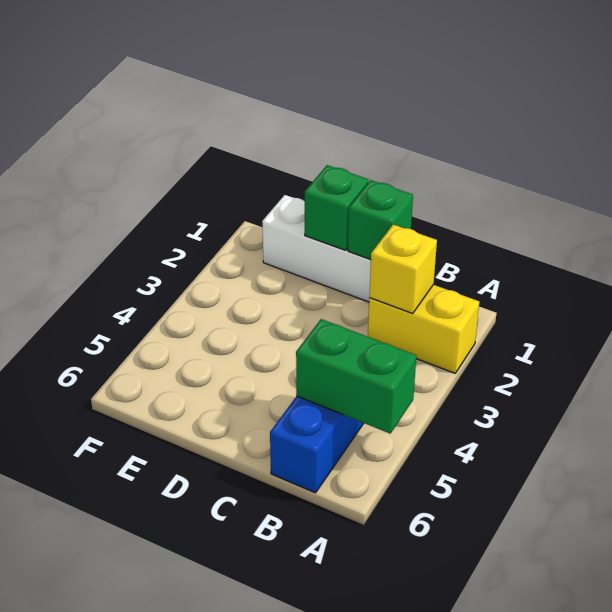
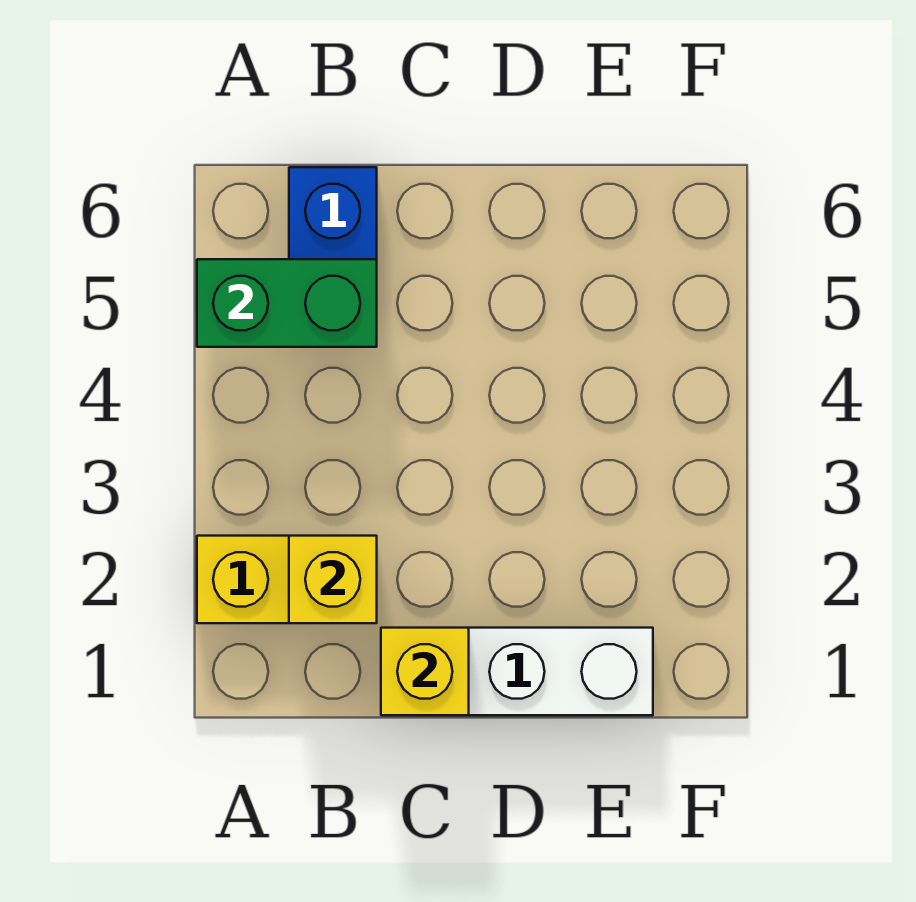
green brick C1 level 2 -> yellow brick C1 level 2
green brick D1 level 2 -> none

